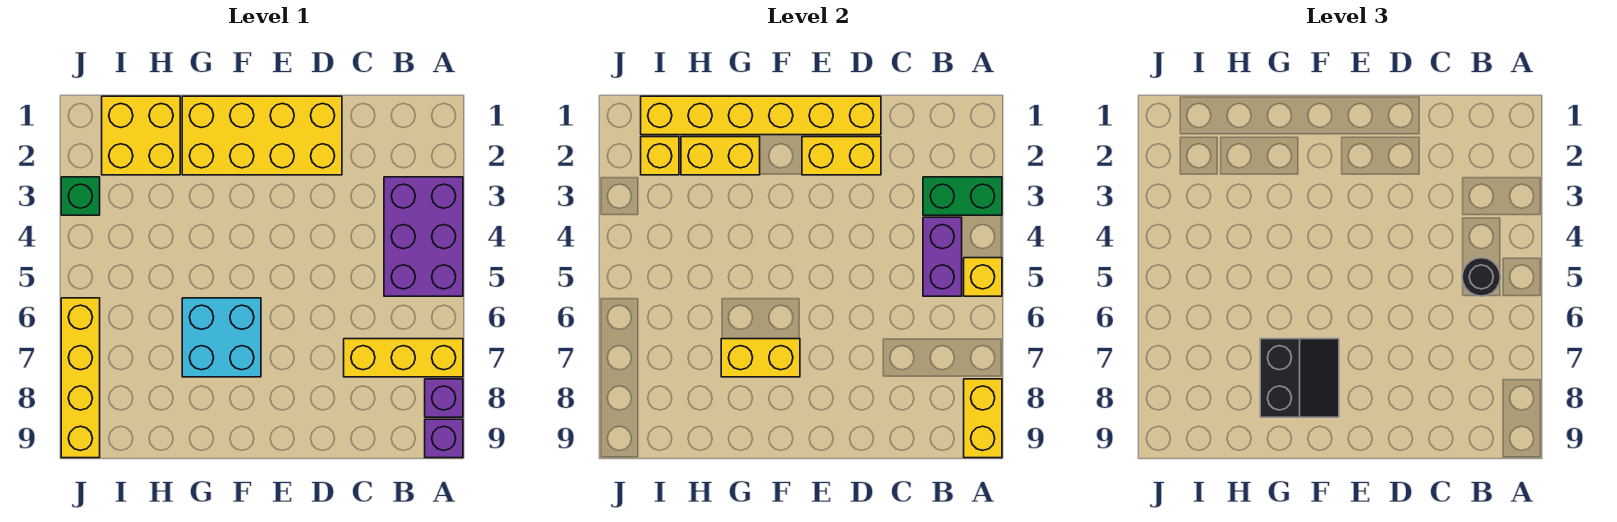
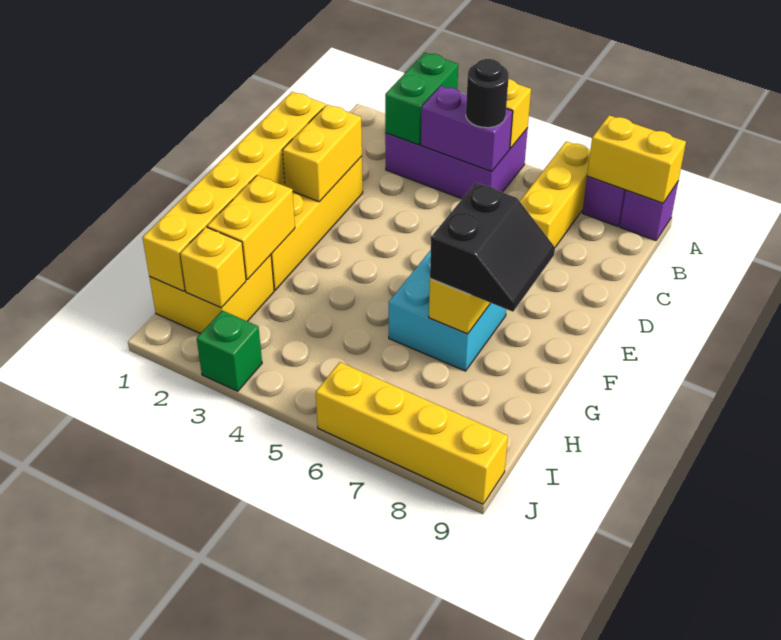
black slope F7:G8 level 3 top G -> black slope F7:G8 level 3 top 7

